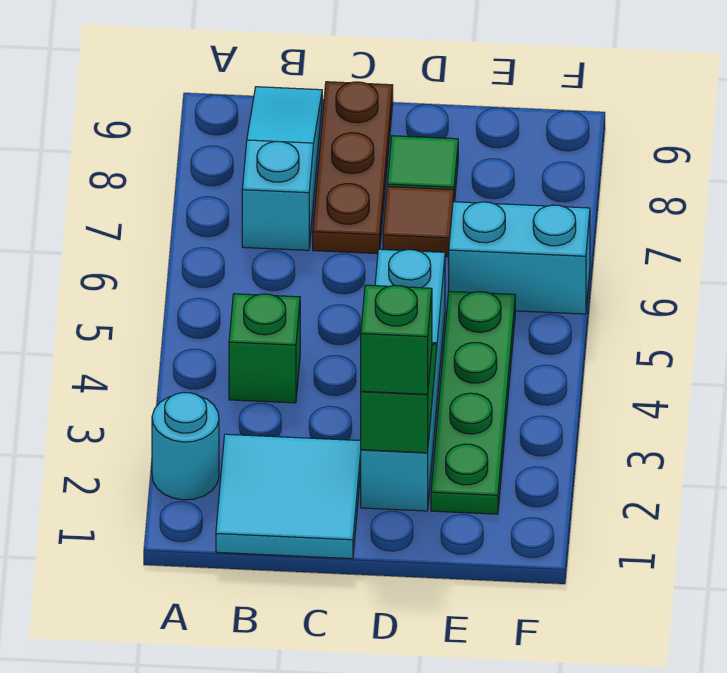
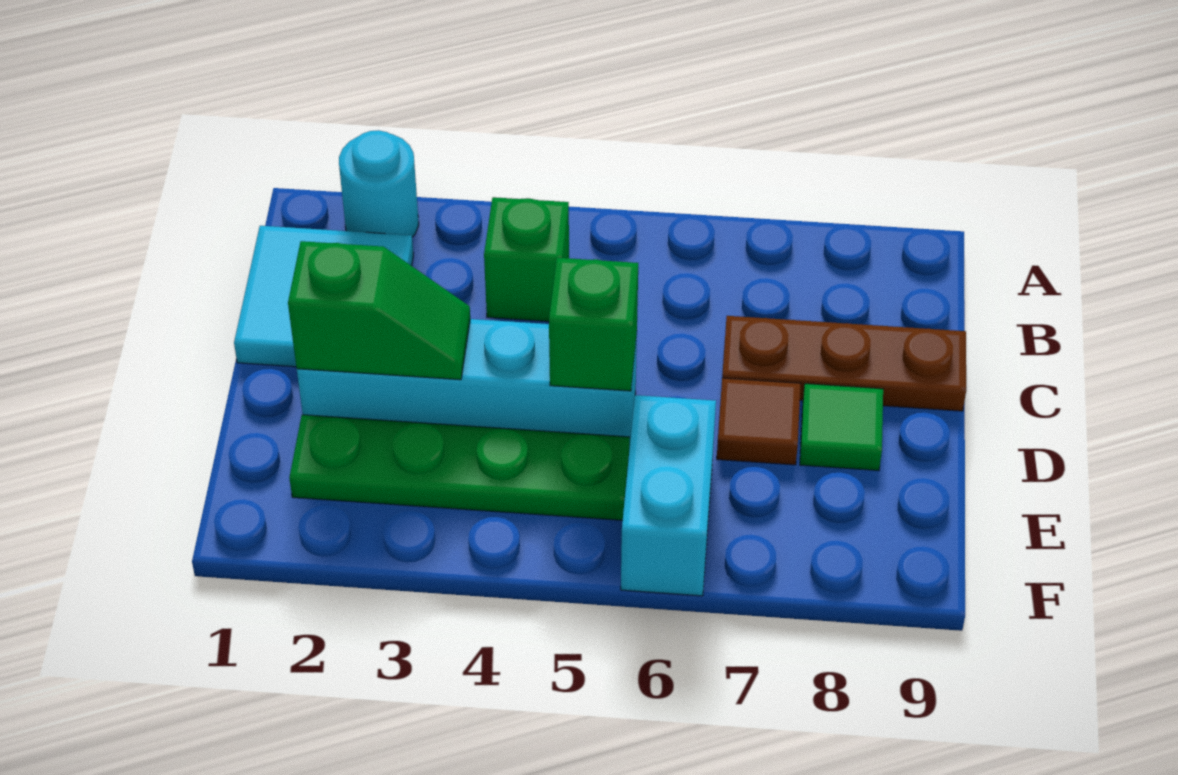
cyan slope B7:B9 level 1 top 7 -> none
green brick D2 level 3 -> green brick D5 level 2

